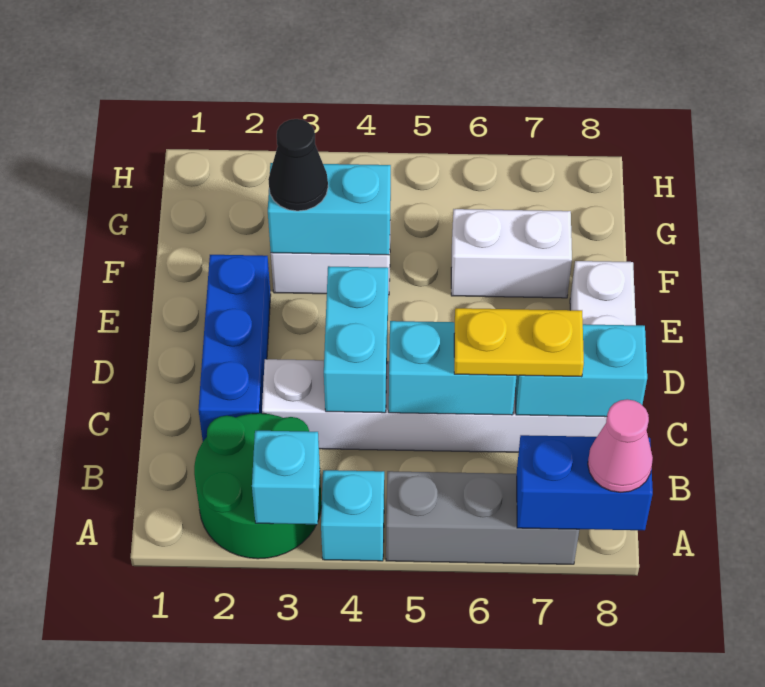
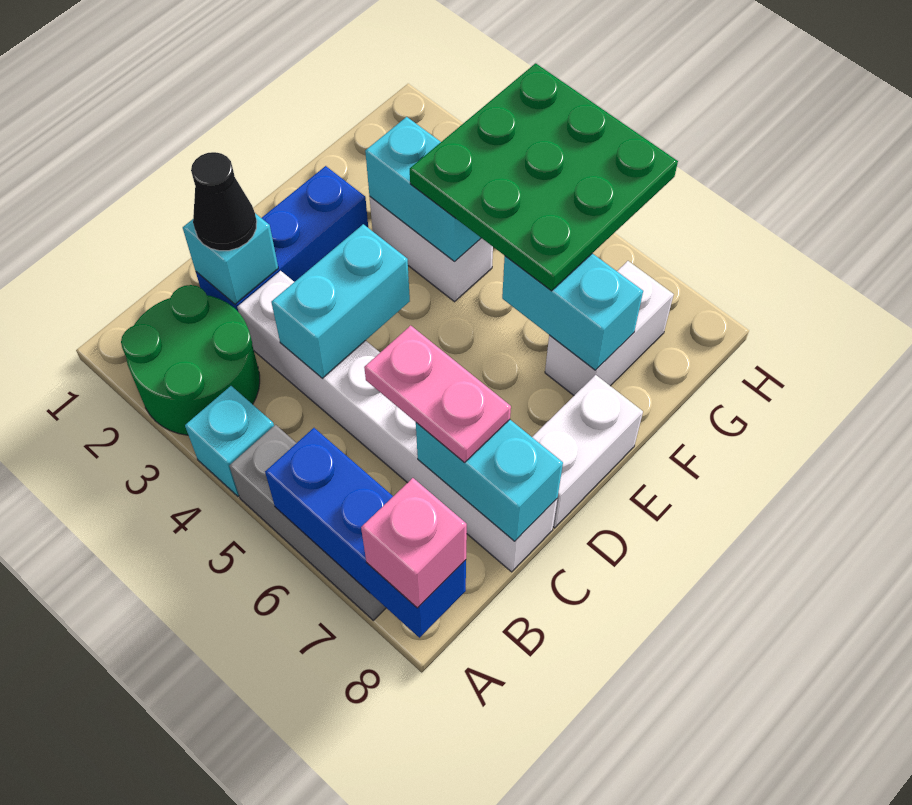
cyan brick A3 level 2 -> cyan brick C2 level 2
blue brick A7:A8 level 2 -> blue brick A6:A8 level 2
pink cone A8 level 3 -> pink brick A8 level 3
cyan brick C5:C6 level 2 -> cyan brick F6:F7 level 2
yellow plate C6:C7 level 3 -> pink plate C6:C7 level 3
black cone F3 level 3 -> black cone C2 level 3
none -> green plate F4:H6 level 3
white brick F6:F7 level 1 -> white brick F7:G7 level 1

